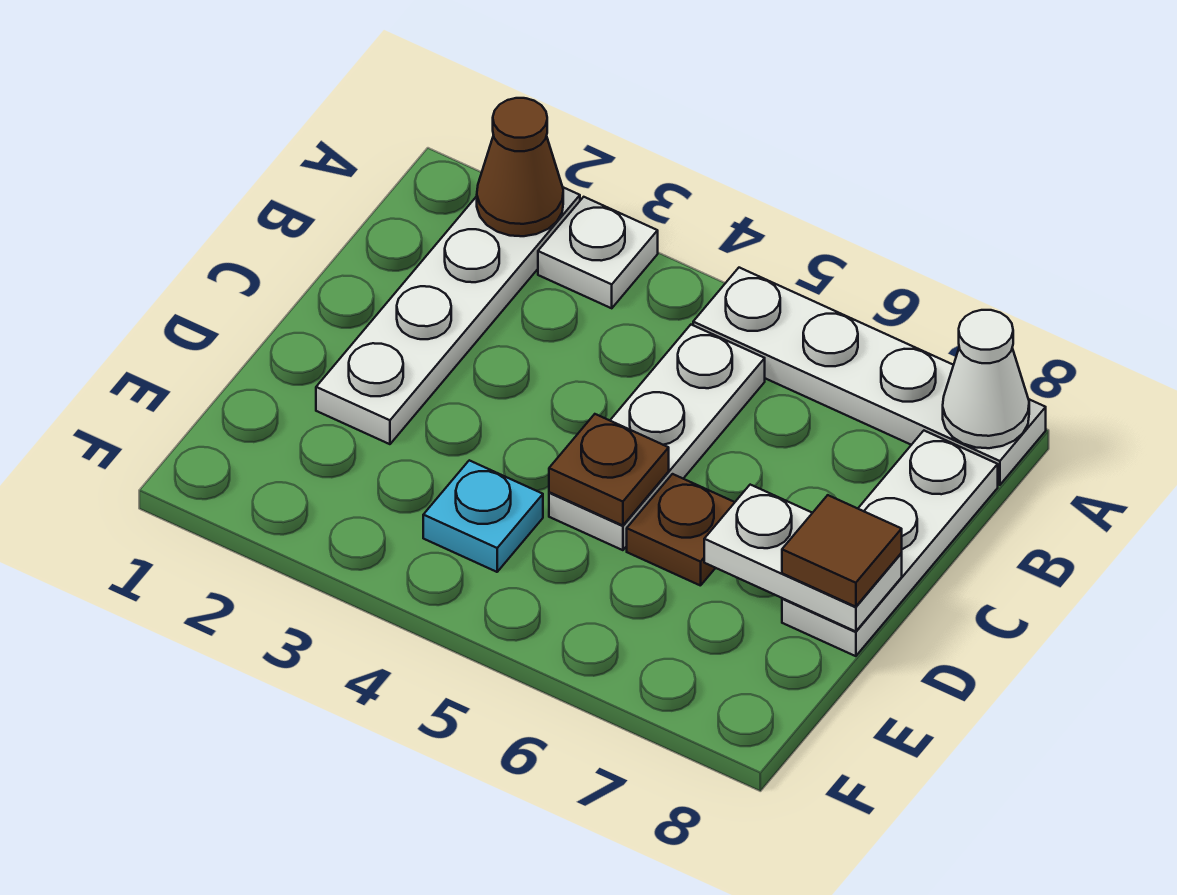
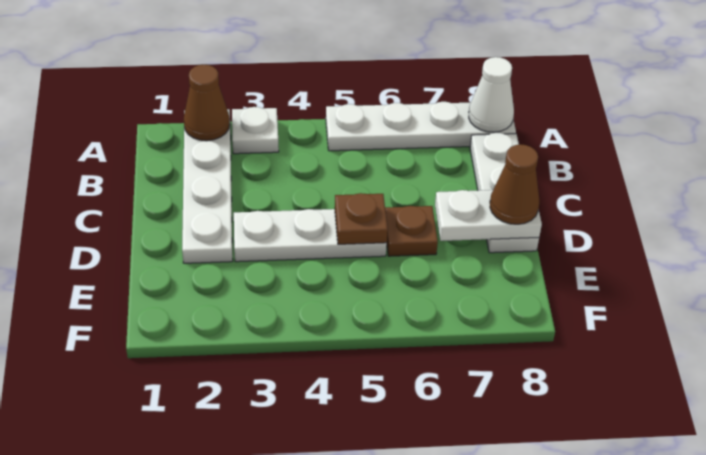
white plate B5:D5 level 1 -> white plate D3:D5 level 1
brown tile D8 level 3 -> brown cone D8 level 3
cyan plate E4 level 1 -> none

